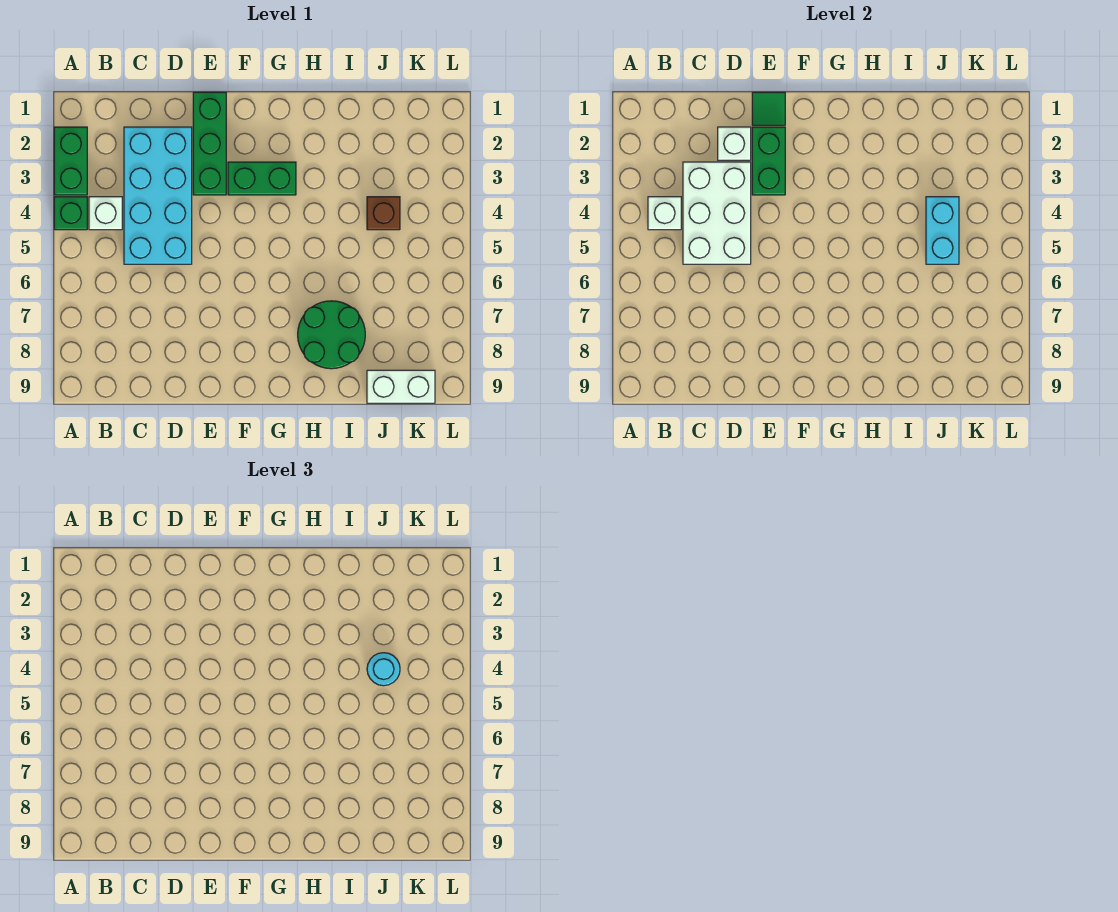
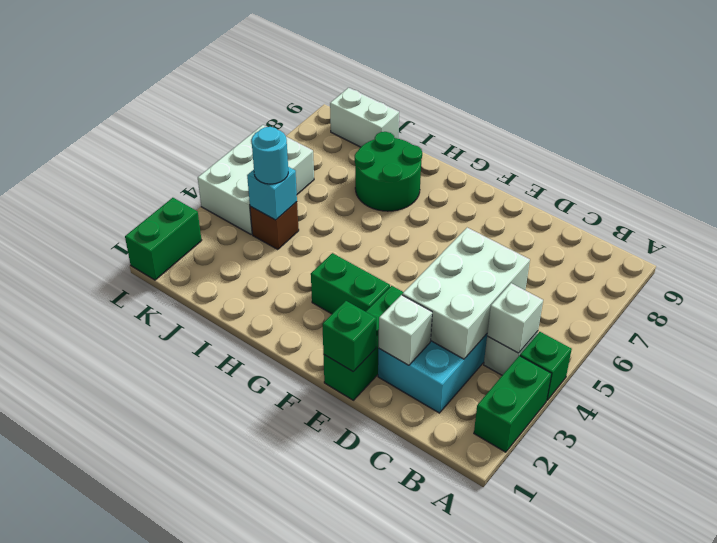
green tile E1 level 2 -> green brick E1 level 2
green brick E2:E3 level 2 -> green brick L1:L2 level 1
cyan brick J4:J5 level 2 -> cyan brick J4 level 2
none -> white brick K4:L6 level 1

